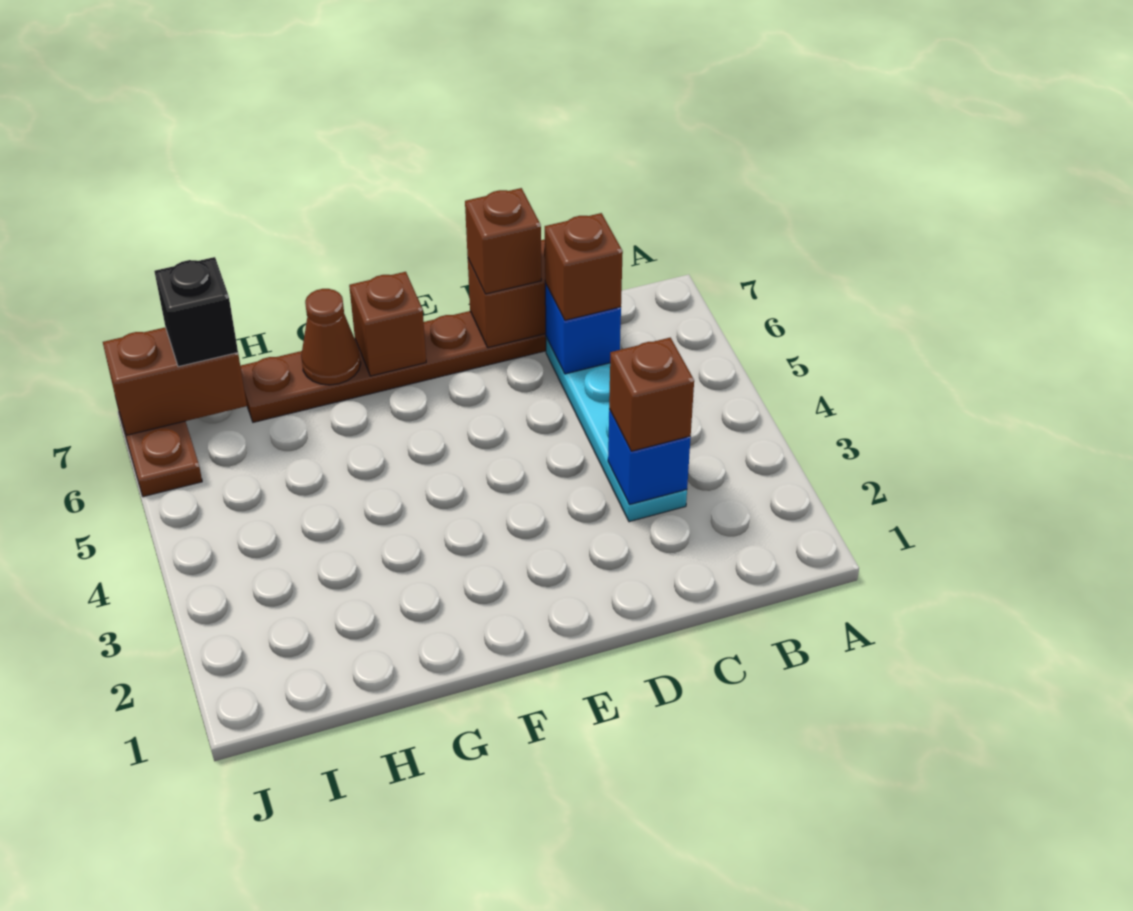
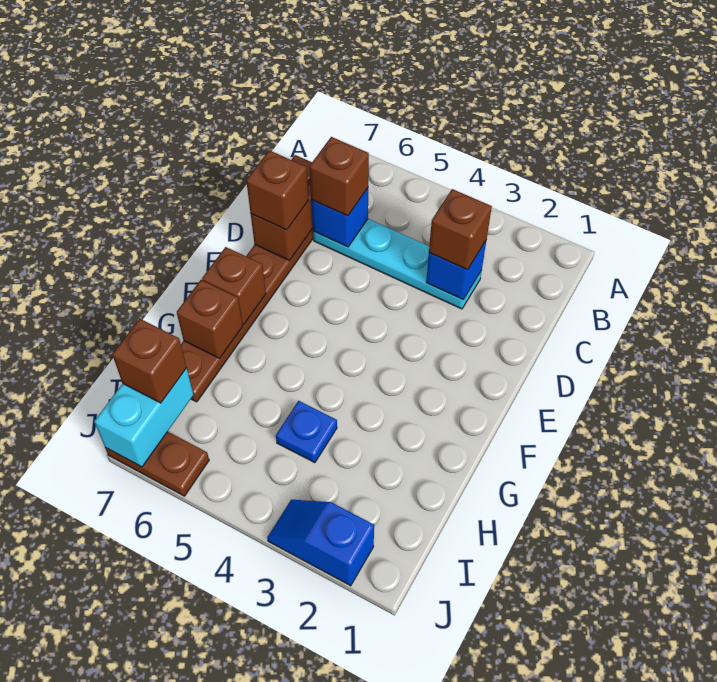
brown cone G7 level 2 -> brown brick G7 level 2
none -> blue plate H4 level 1
brown brick I7:J7 level 2 -> cyan brick I7:J7 level 2
black brick I7 level 3 -> brown brick I7 level 3
none -> blue slope J2:J3 level 1 top 2

